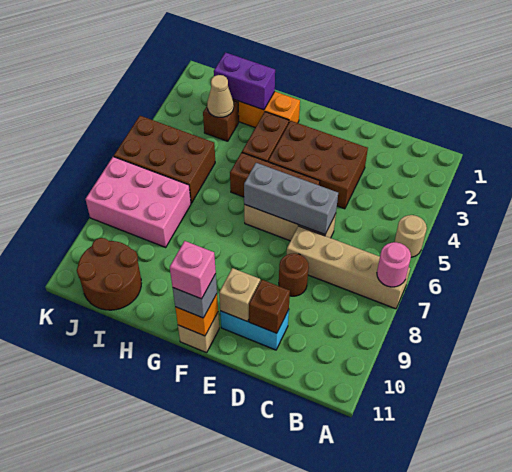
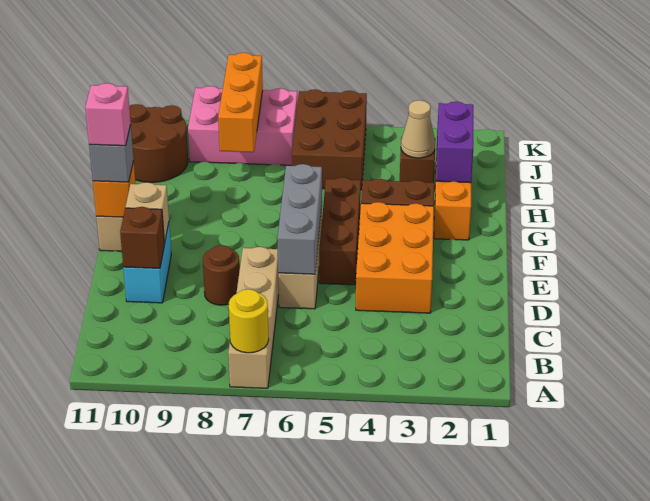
tan round brick A5 level 1 -> none
pink round brick A7 level 2 -> yellow round brick A7 level 2
brown brick D3:F4 level 1 -> orange brick D3:F4 level 1
pink brick I7:K8 level 1 -> pink brick J7:K9 level 1
none -> orange brick I8:K8 level 2

